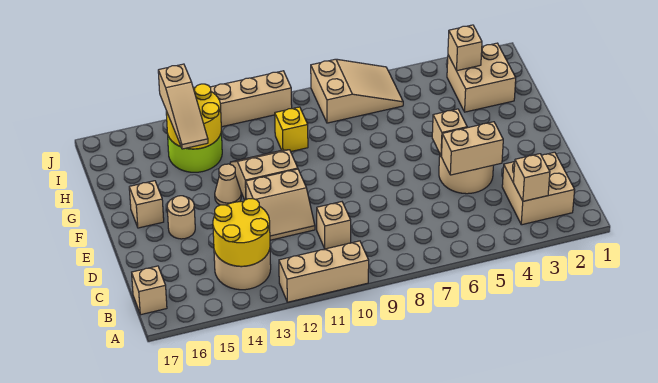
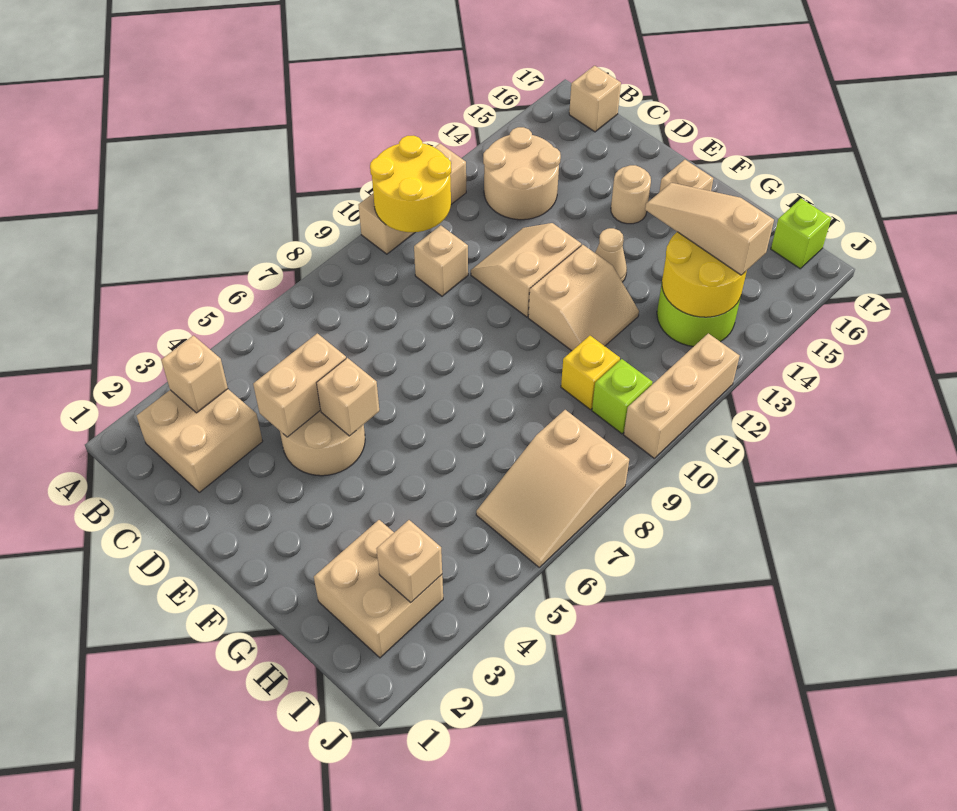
yellow round brick B13:C14 level 2 -> yellow round brick A10:B11 level 2
none -> lime brick I10 level 1
none -> lime brick I17 level 1

